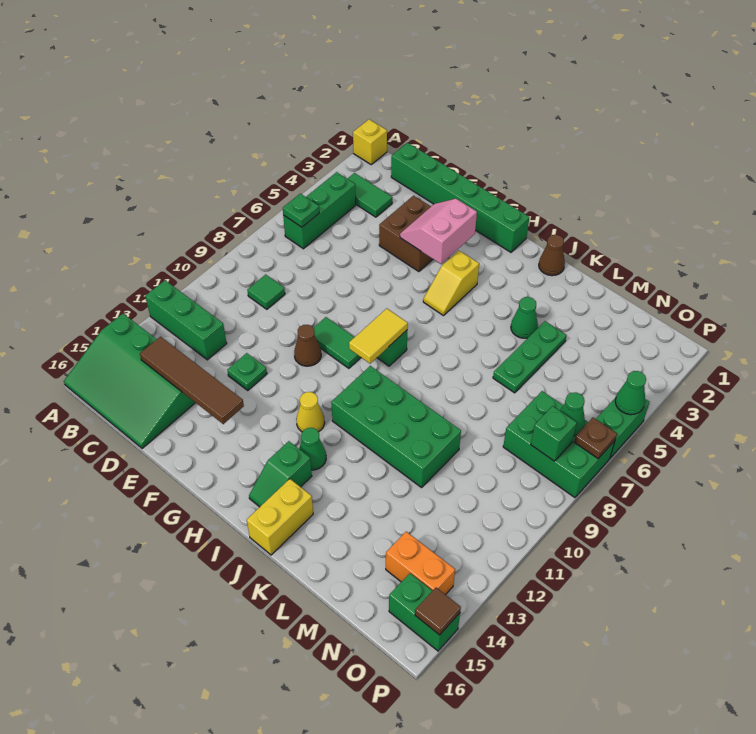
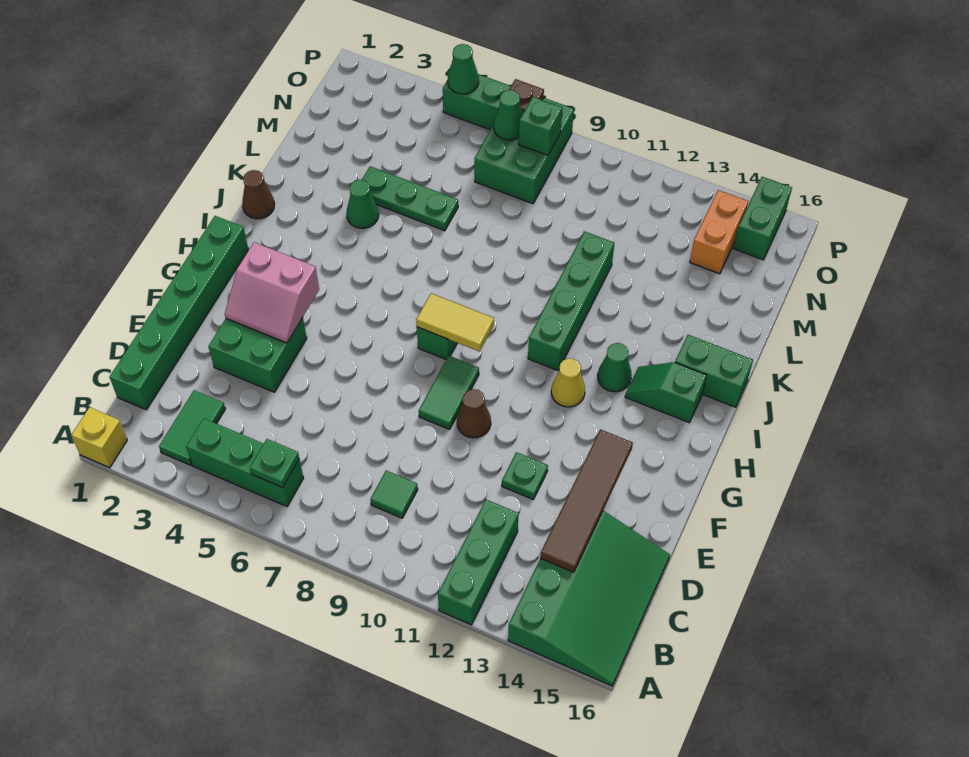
brown brick E3:F4 level 1 -> green brick E3:F4 level 1
yellow slope H4:H5 level 1 top 4 -> none
green brick I10:L11 level 1 -> green brick I11:L11 level 1
green slope I14:I15 level 1 top 14 -> green slope I14:I15 level 1 top 15
yellow brick J15:J16 level 1 -> green brick J15:J16 level 1
brown tile P15 level 2 -> none

